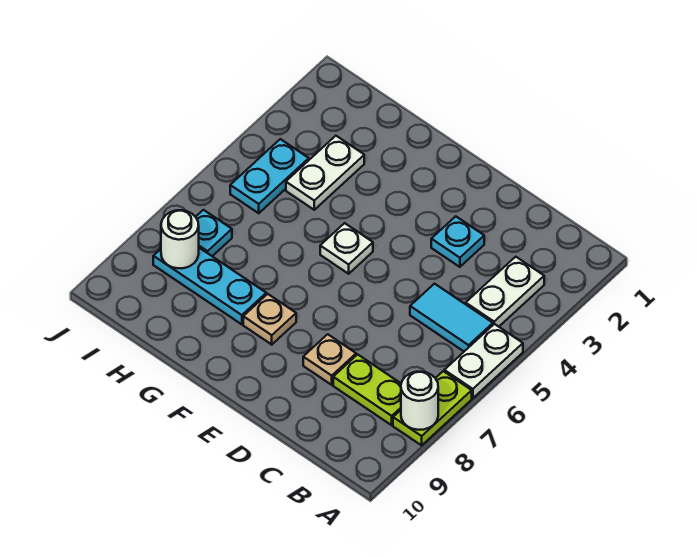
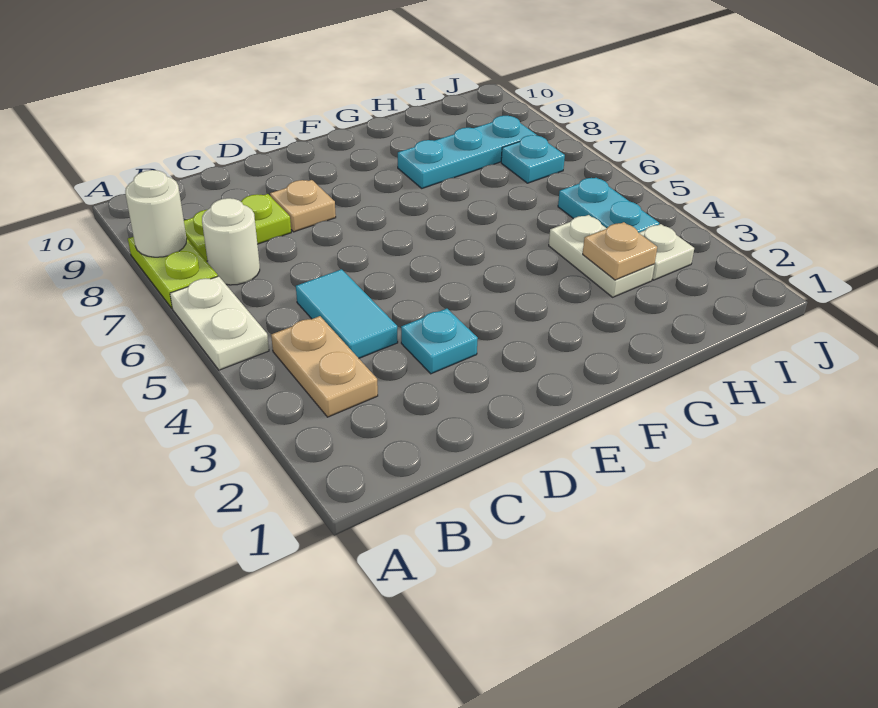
white plate B3:B4 level 1 -> tan plate B3:B4 level 1
cyan tile B5:C5 level 1 -> cyan tile C4:C5 level 1
white plate F5 level 1 -> white plate I3 level 1
tan plate F8 level 1 -> tan plate H3 level 2
white round brick I8 level 2 -> white round brick B7 level 1

